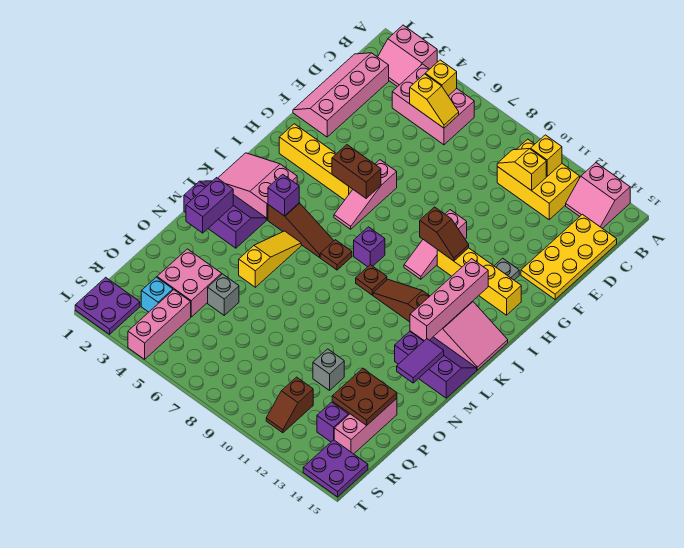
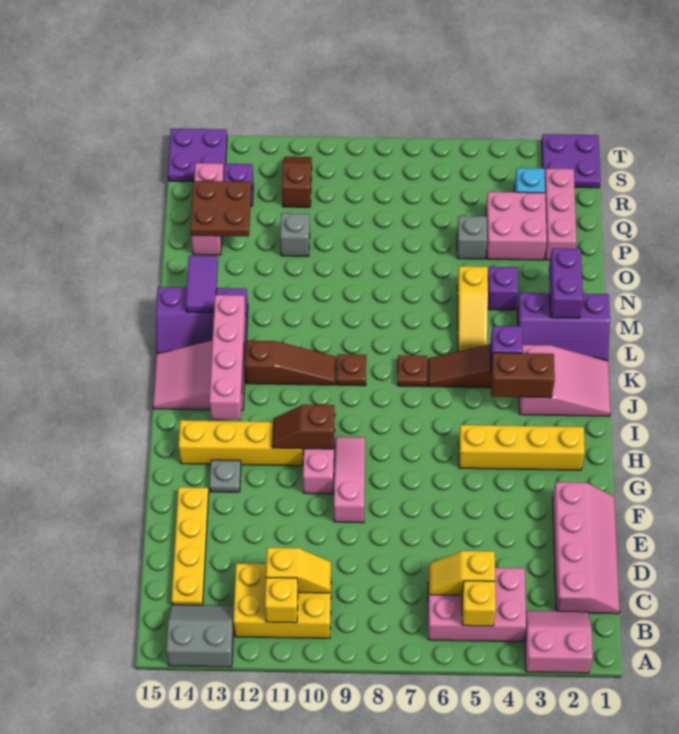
pink slope A13:B14 level 1 top A -> grey slope A13:B14 level 1 top A
yellow plate C14:F15 level 1 -> yellow plate C14:F14 level 1
pink slope G6:I6 level 1 top G -> pink slope F9:H9 level 1 top F
brown brick H5:H6 level 2 -> brown brick J3:J4 level 2
purple brick J8 level 1 -> purple brick N4 level 1
pink brick R4:T4 level 1 -> pink brick P2:R2 level 1

